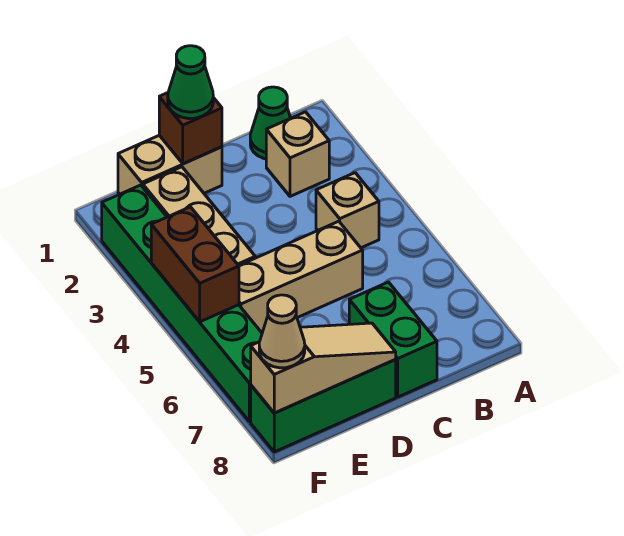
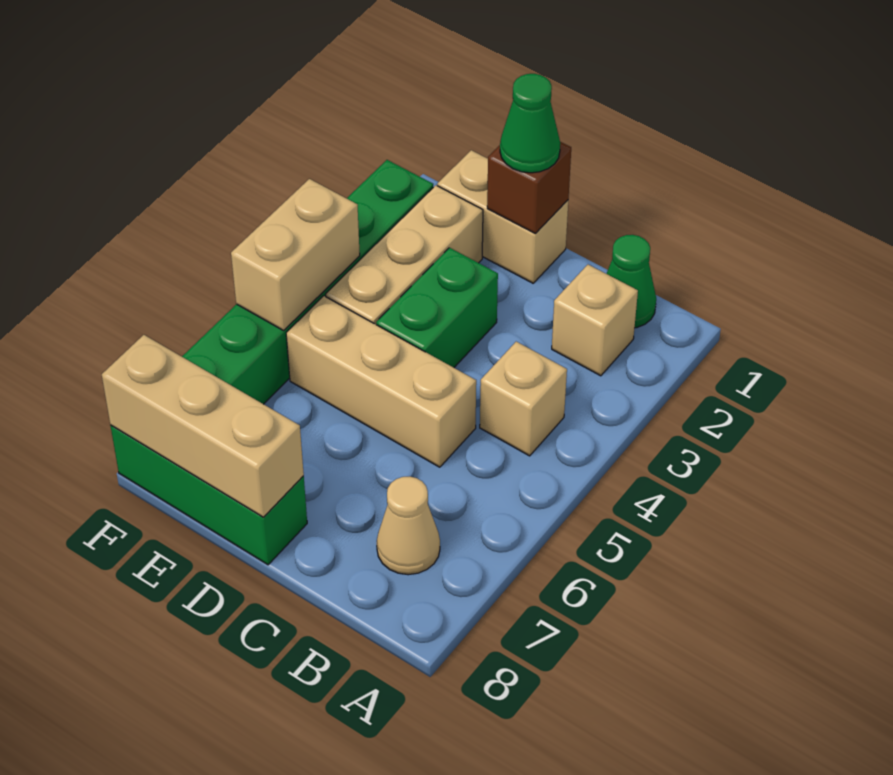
green brick C7:C8 level 1 -> green brick D3:D4 level 1
tan slope D8:F8 level 2 top F -> tan brick D8:F8 level 2
brown brick F4:F5 level 2 -> tan brick F4:F5 level 2
tan cone F8 level 3 -> tan cone B7 level 1

